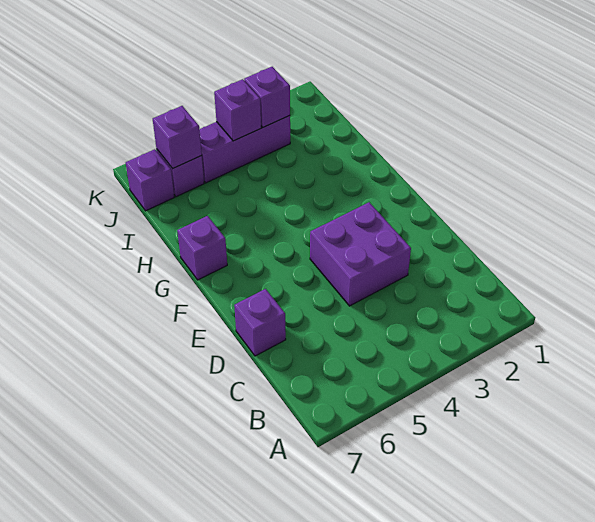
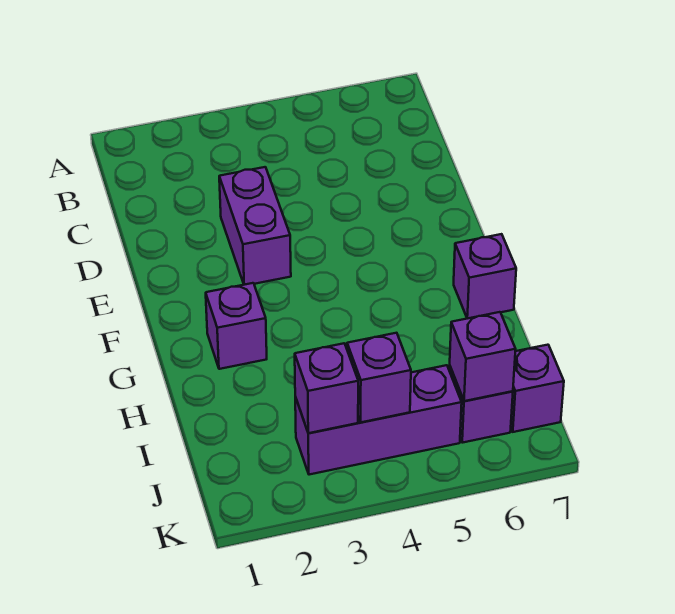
purple brick D3:E4 level 1 -> purple brick D3:E3 level 1
purple brick D7 level 1 -> purple brick G2 level 1

